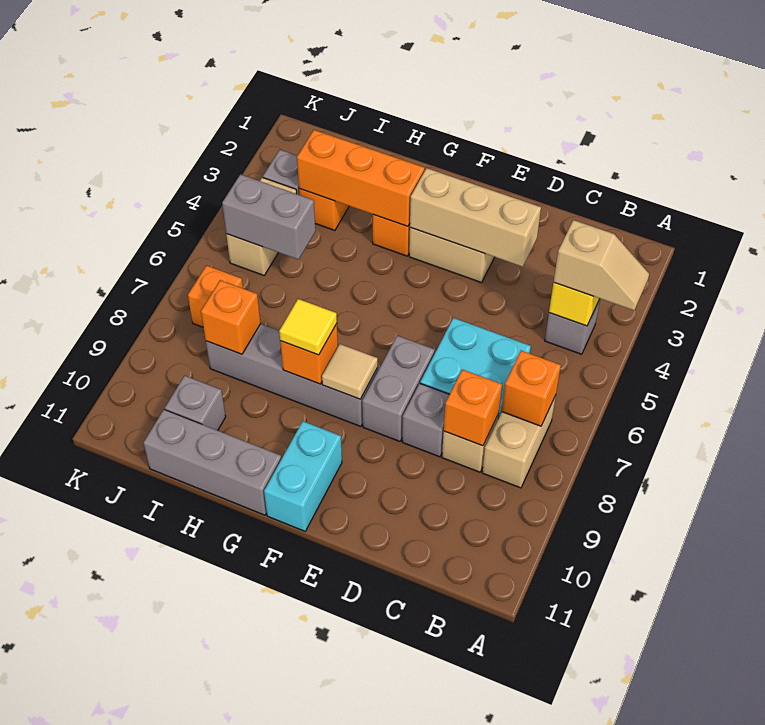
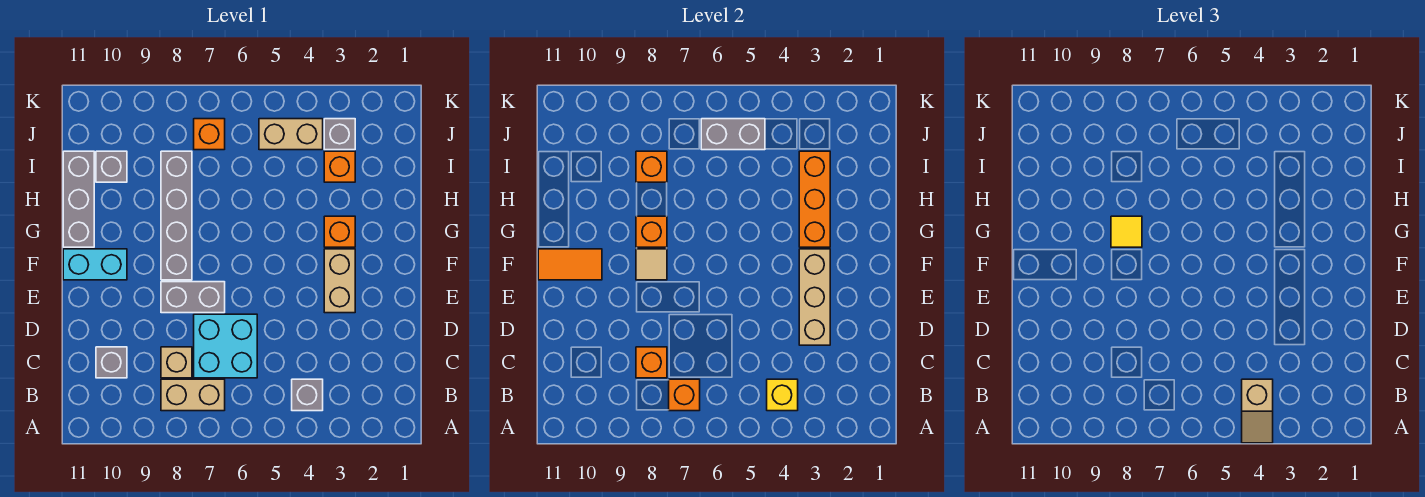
grey brick D8 level 1 -> grey brick C10 level 1
none -> orange tile F10:F11 level 2
grey brick I5:J5 level 2 -> grey brick J5:J6 level 2

